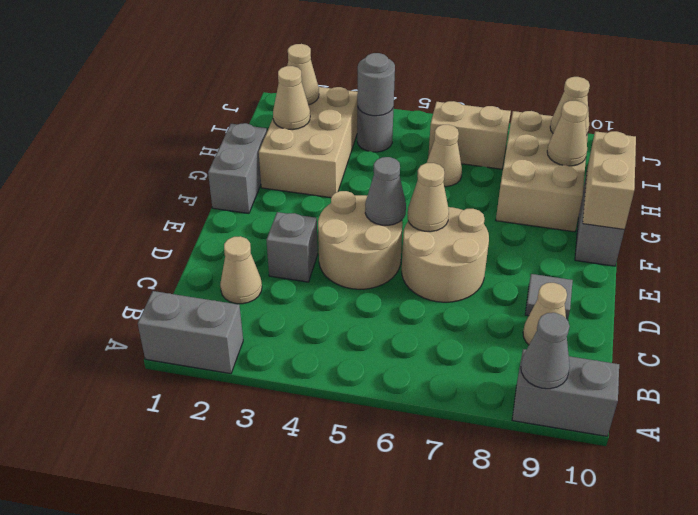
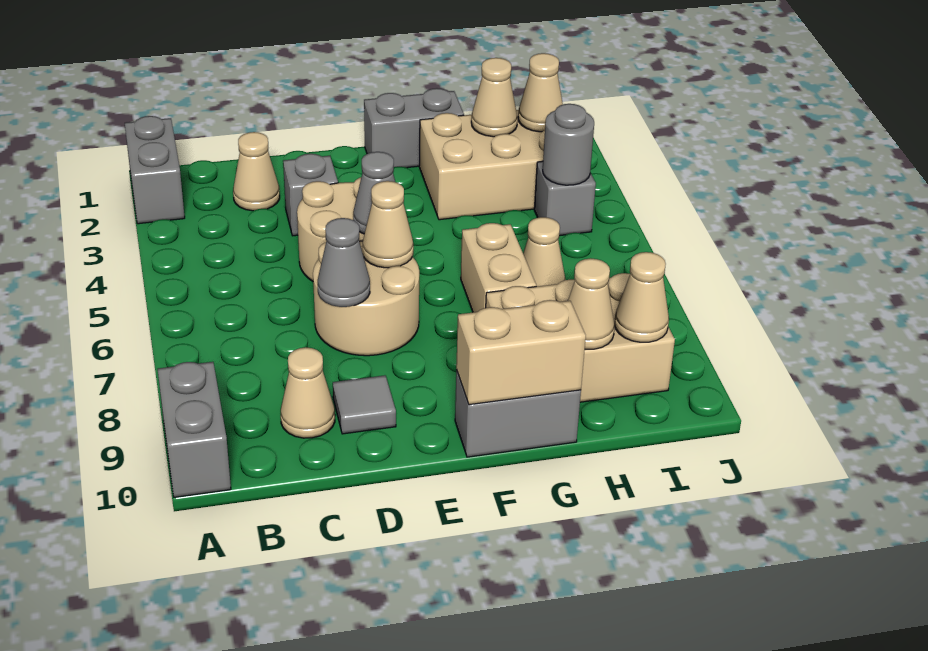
grey cone A9 level 2 -> grey cone D7 level 2
grey round brick I4 level 1 -> grey brick I4 level 1
tan brick I6:I7 level 1 -> tan brick G6:G7 level 1

